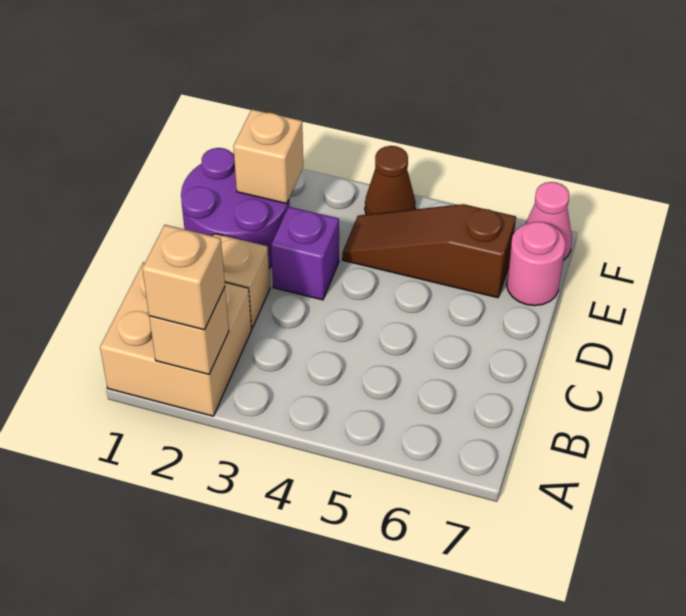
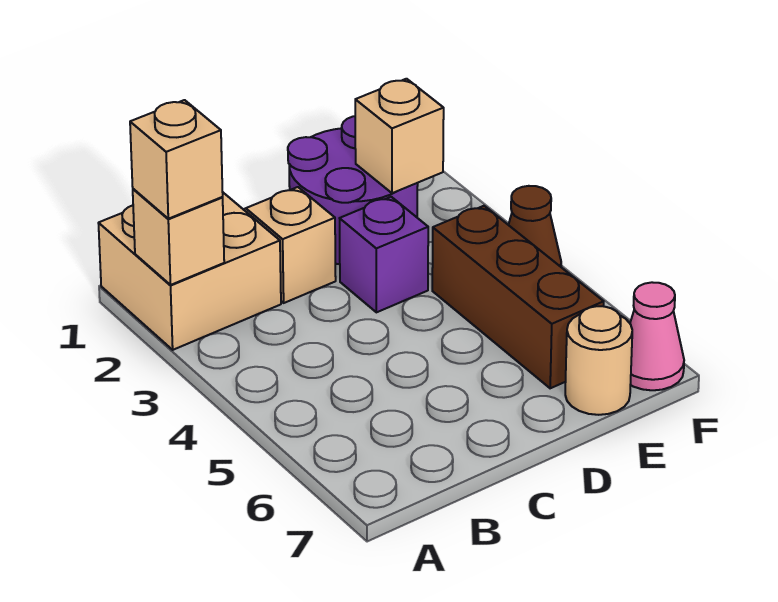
brown slope E4:E6 level 1 top 6 -> brown brick E4:E6 level 1
pink round brick E7 level 1 -> tan round brick E7 level 1

